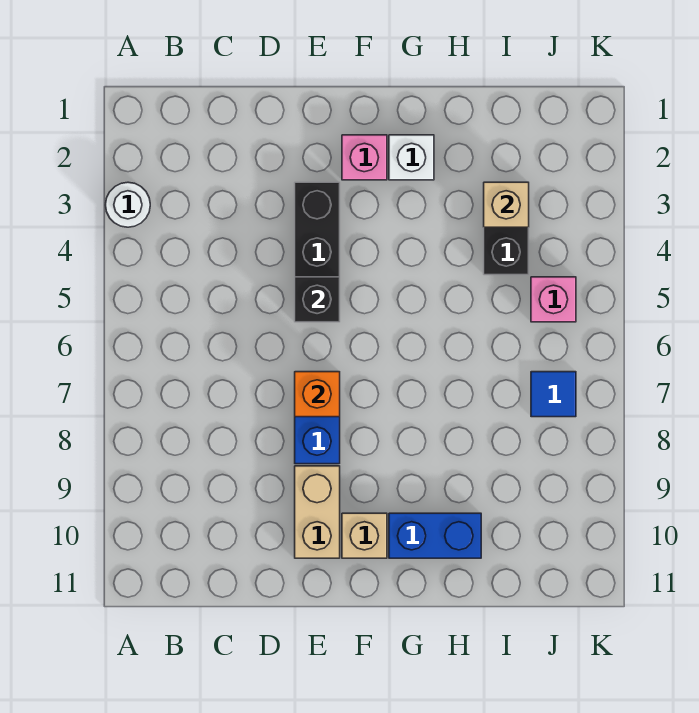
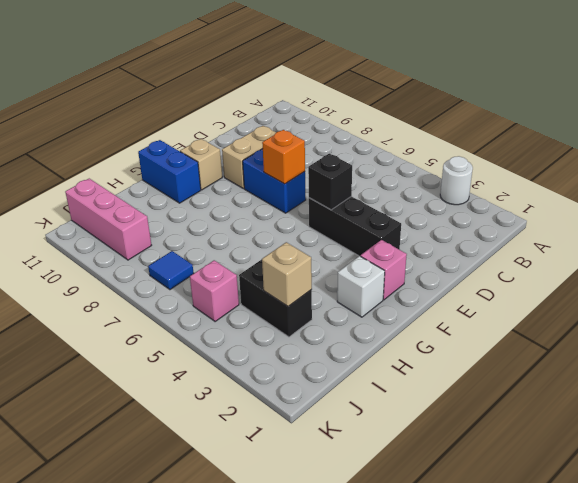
tan brick E9:E10 level 1 -> tan brick D9:E9 level 1
blue brick G10:H10 level 1 -> blue brick G10:G11 level 1
none -> pink brick J9:J11 level 1

